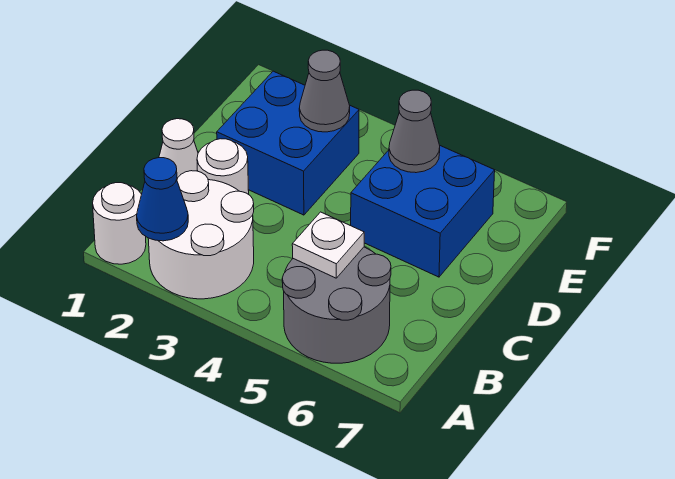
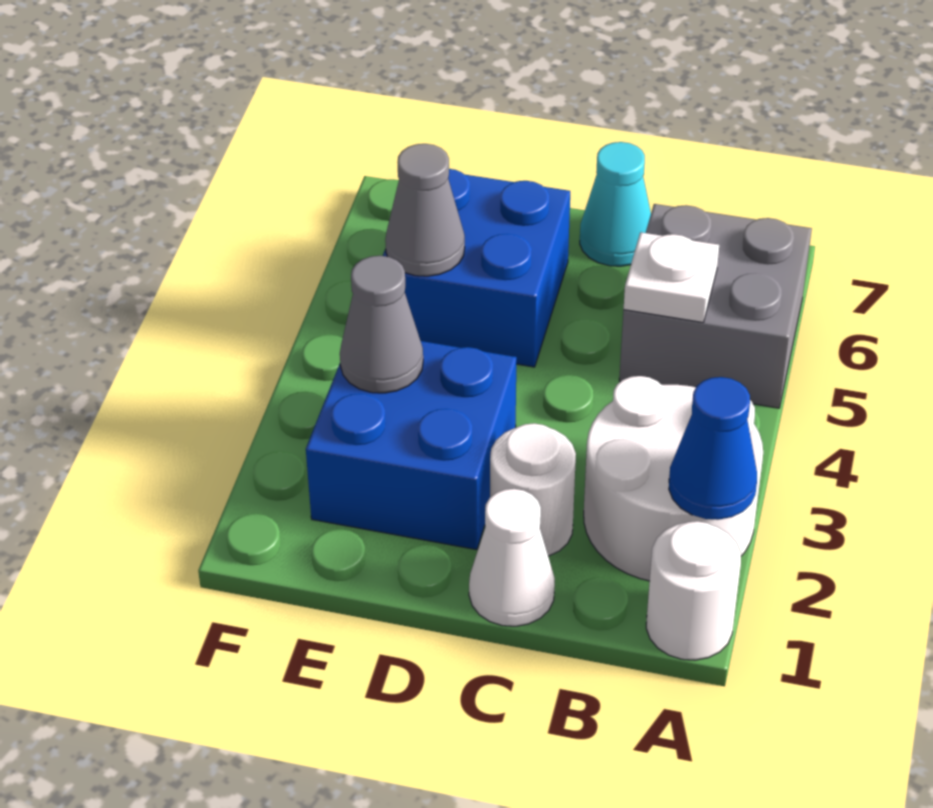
grey round brick A5:B6 level 1 -> grey brick A5:B6 level 1
none -> cyan cone C7 level 1

